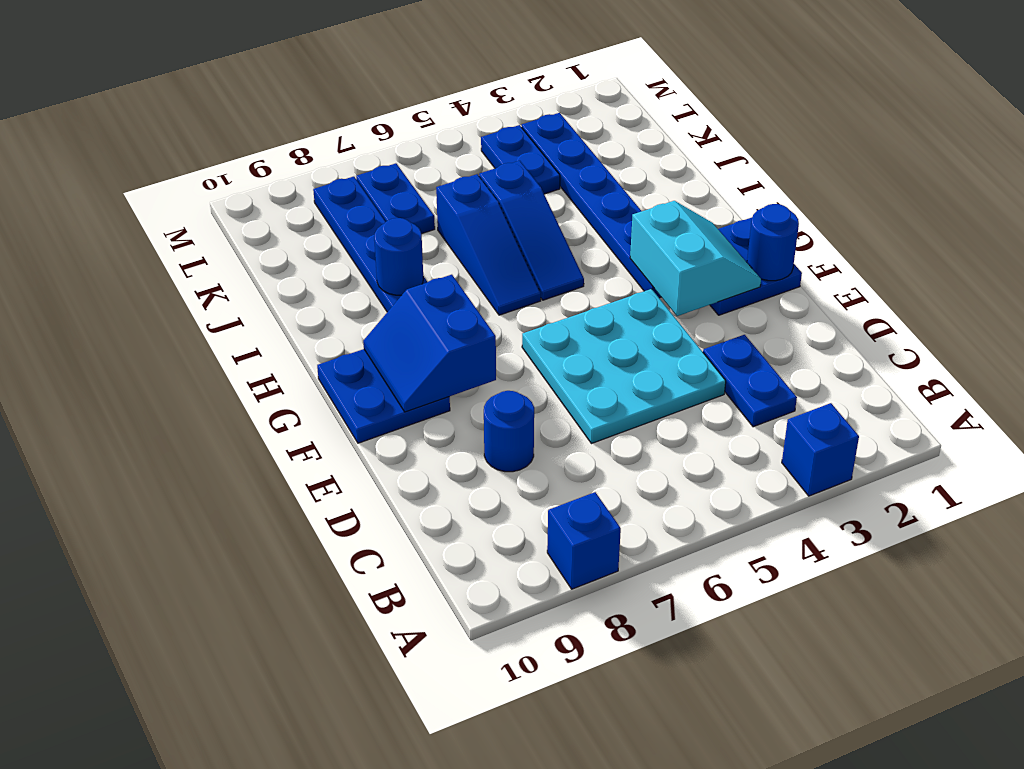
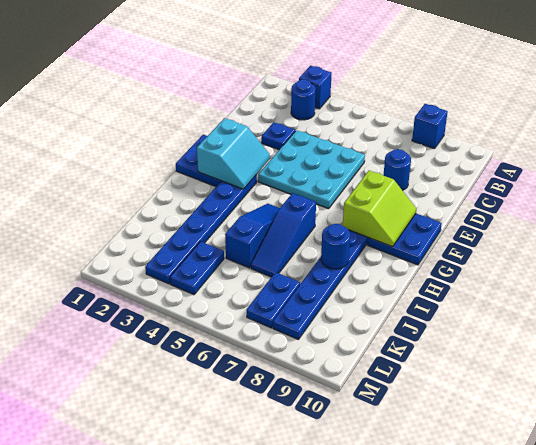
blue plate C3:D3 level 1 -> blue plate D3 level 1
blue round brick F1 level 2 -> blue round brick B3 level 1
cyan slope F2:G3 level 2 top 3 -> cyan slope F2:G3 level 2 top 2
blue slope F8:G9 level 2 top 8 -> lime slope F8:G9 level 2 top 8
blue slope H6:J6 level 1 top J -> blue slope H6:J6 level 1 top H

